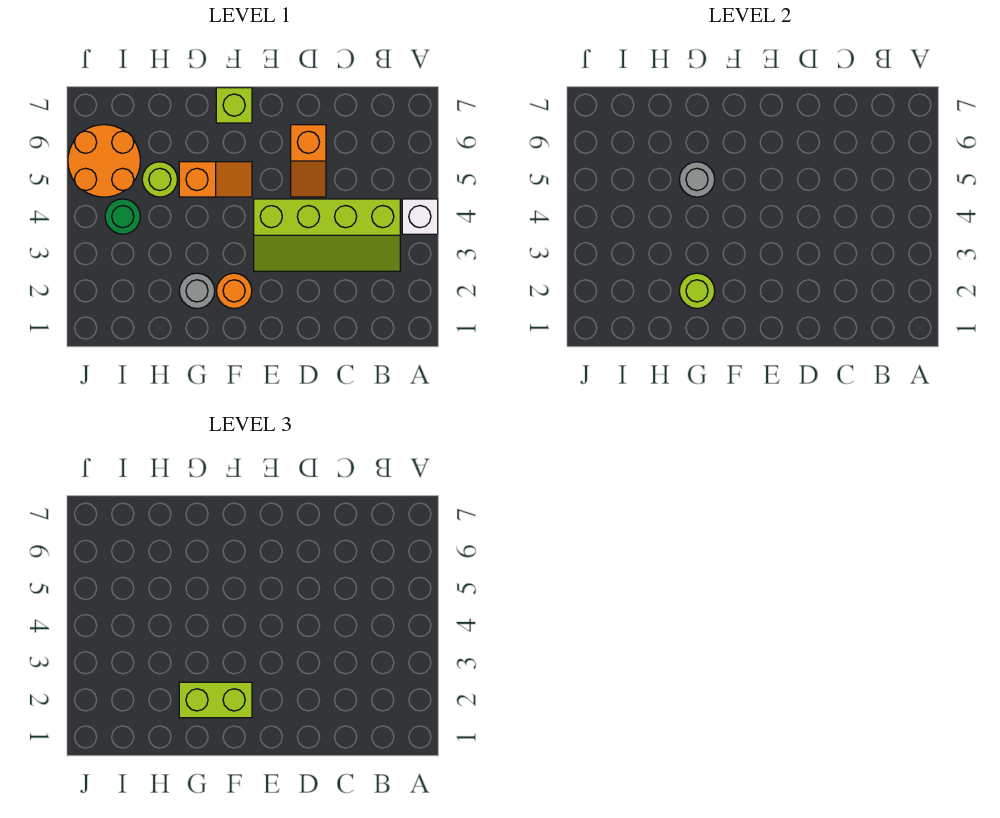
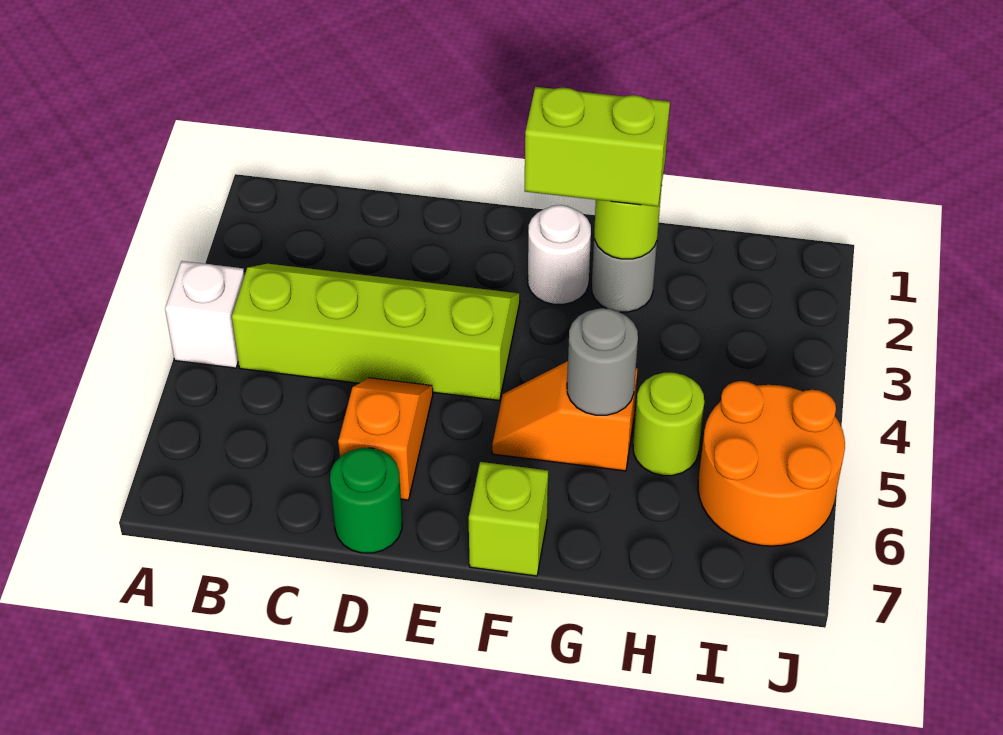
orange round brick F2 level 1 -> white round brick F2 level 1
green round brick I4 level 1 -> green round brick D7 level 1

